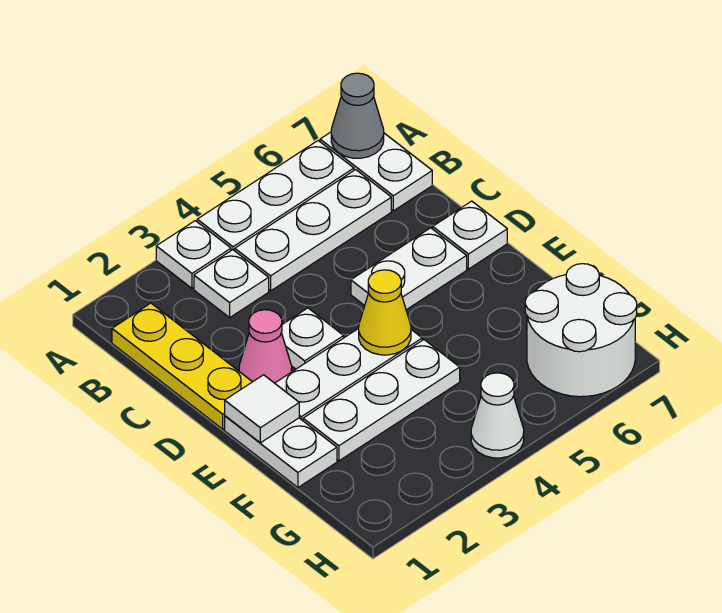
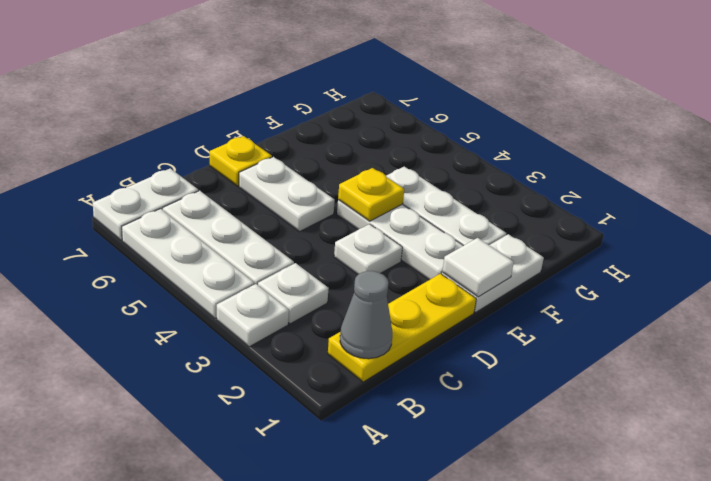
grey cone A7 level 2 -> grey cone B1 level 2
pink cone D2 level 1 -> none
white plate D7 level 1 -> yellow plate D7 level 1
yellow cone E4 level 2 -> yellow plate E4 level 2
white round brick G6:H7 level 1 -> none
white cone H4 level 1 -> none

